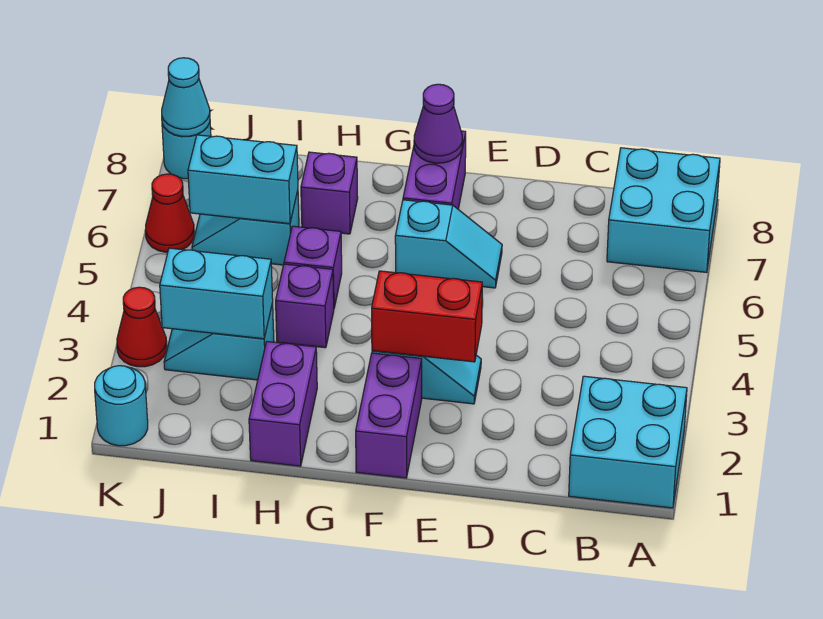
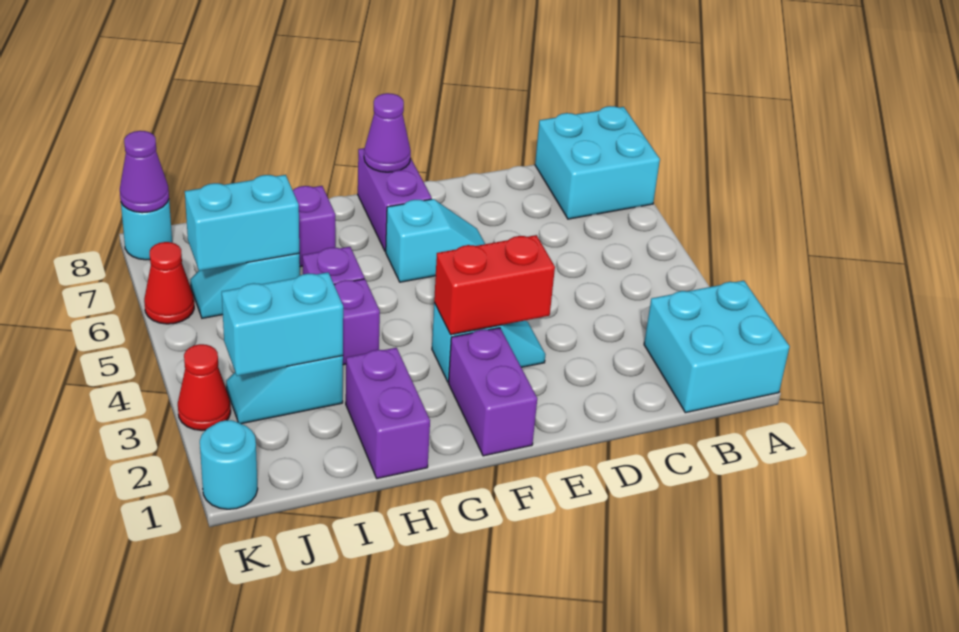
cyan cone K8 level 2 -> purple cone K8 level 2

